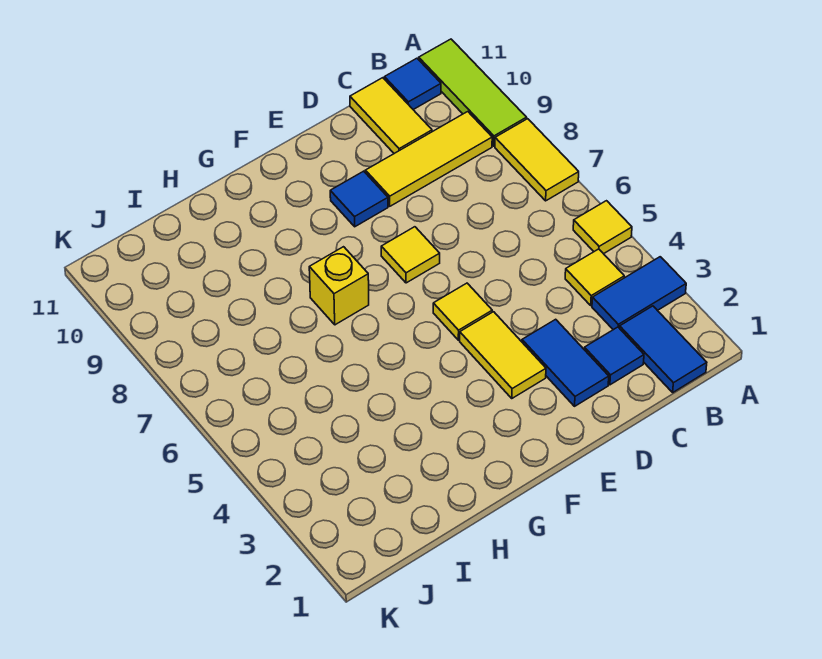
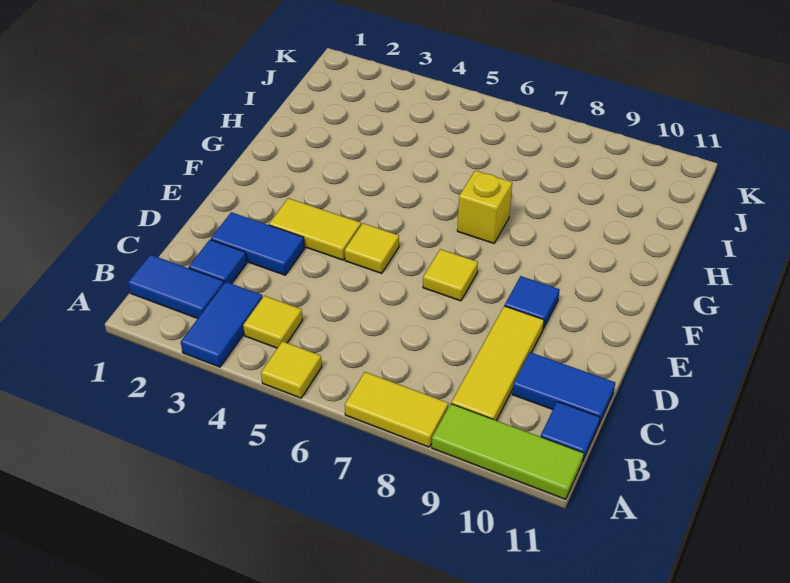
yellow tile C10:C11 level 1 -> blue tile C10:C11 level 1

